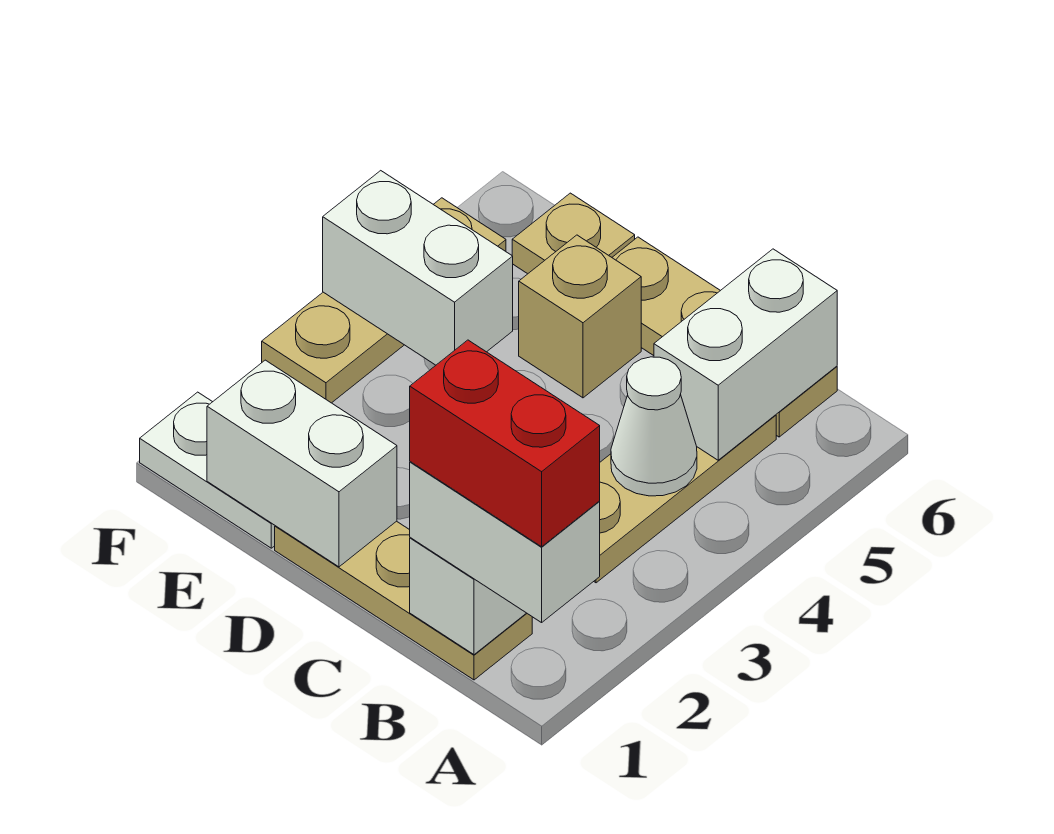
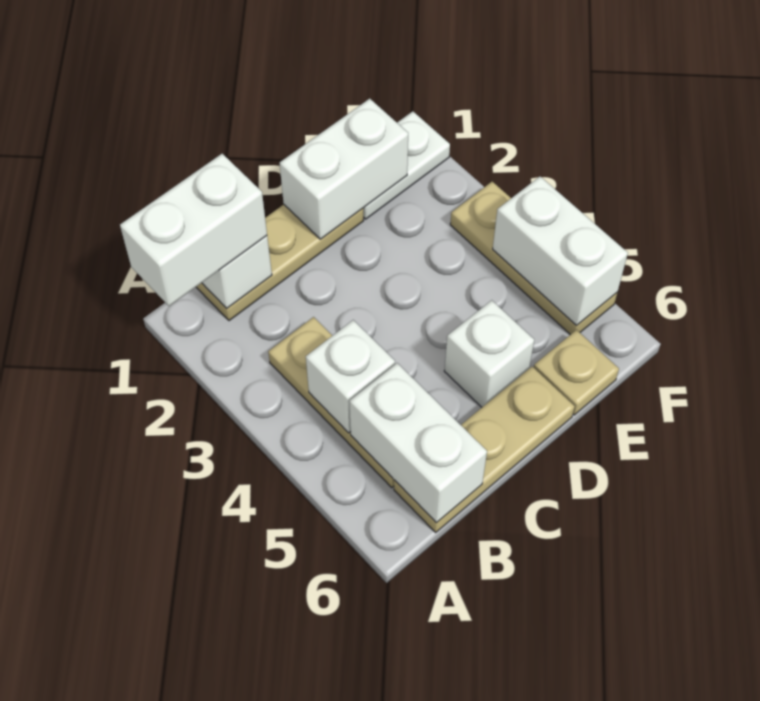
red brick A1:B1 level 4 -> none
white cone B4 level 2 -> white brick B4 level 2
tan brick D5 level 1 -> white brick D5 level 1
white brick E4:F4 level 2 -> white brick F4:F5 level 2

